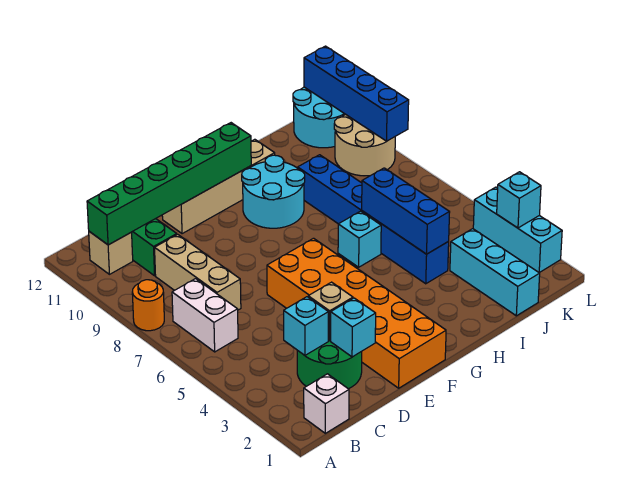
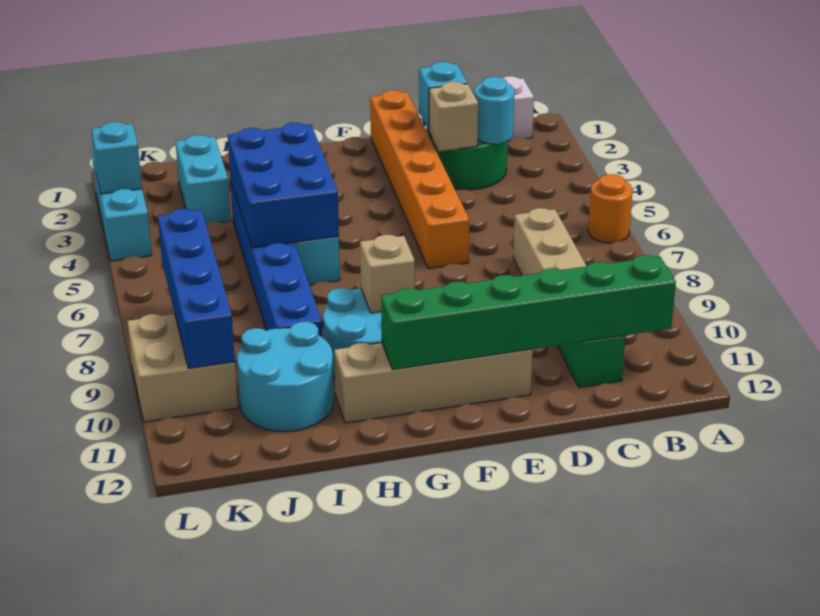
orange round brick A8 level 1 -> orange round brick A6 level 1
white brick B6:B7 level 1 -> none
tan brick B11 level 1 -> tan brick G9 level 2
cyan brick C3 level 2 -> cyan round brick C3 level 2
orange brick E1:F6 level 1 -> orange brick E1:E6 level 1
blue brick I4:I6 level 2 -> blue brick H4:I6 level 2
cyan brick J1:J3 level 1 -> cyan brick J2:J3 level 1
tan round brick K9:L10 level 1 -> tan brick K9:L10 level 1
cyan round brick K11:L12 level 1 -> cyan round brick I10:J11 level 1
blue brick L9:L12 level 2 -> blue brick K7:K10 level 2

